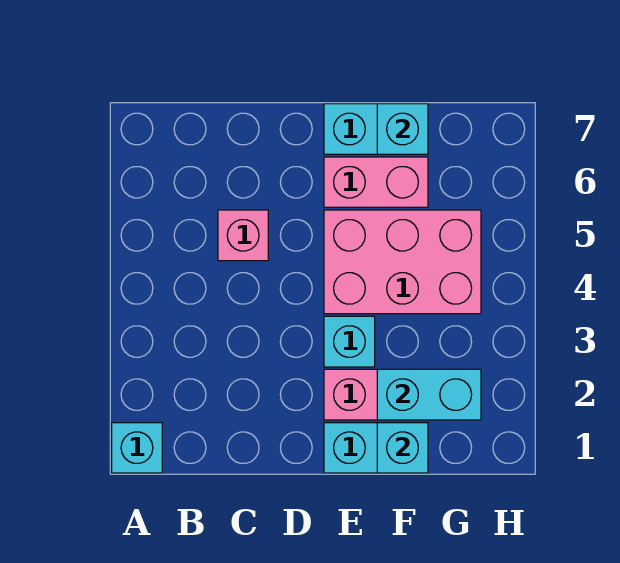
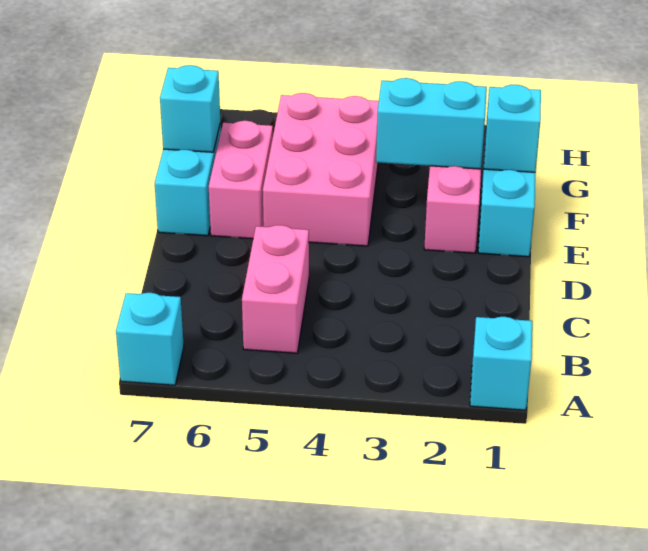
pink brick C5 level 1 -> pink brick B5:C5 level 1
cyan brick E3 level 1 -> cyan brick A7 level 1
cyan brick F2:G2 level 2 -> cyan brick F2:F3 level 2

